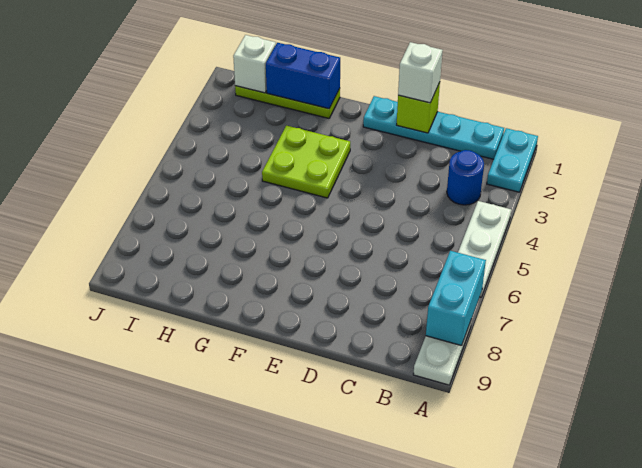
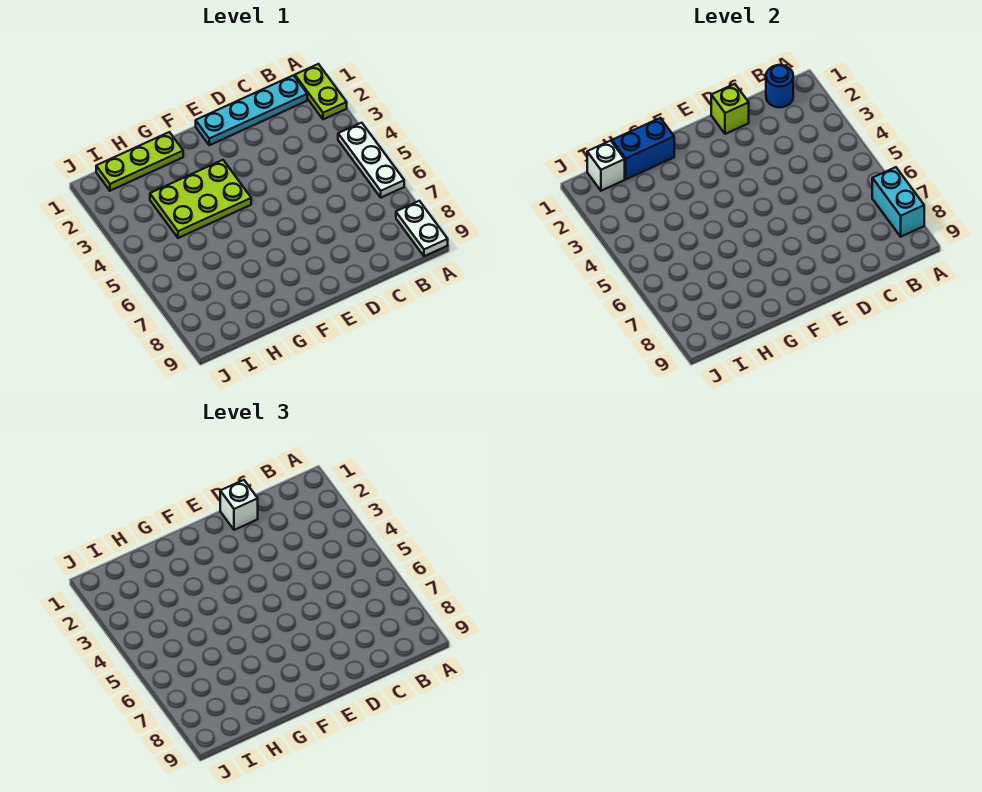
cyan plate A1:A2 level 1 -> lime plate A1:A2 level 1
blue round brick B3 level 1 -> blue round brick B1 level 2
lime plate F3:G4 level 1 -> lime plate F3:H4 level 1

